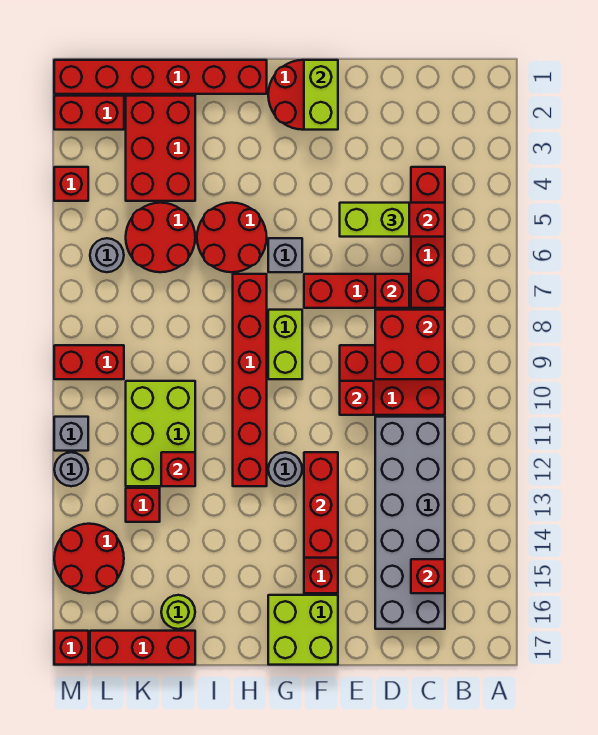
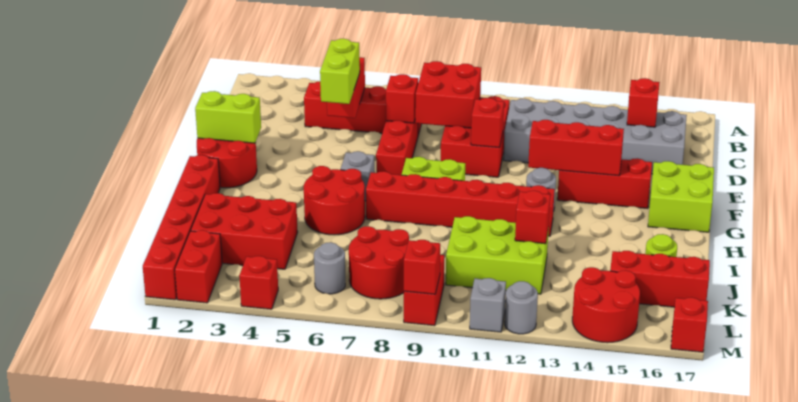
red round brick J5:K6 level 1 -> red round brick K7:L8 level 1
red brick J17:L17 level 1 -> red brick K15:K17 level 1
red brick K13 level 1 -> red brick M9 level 2

